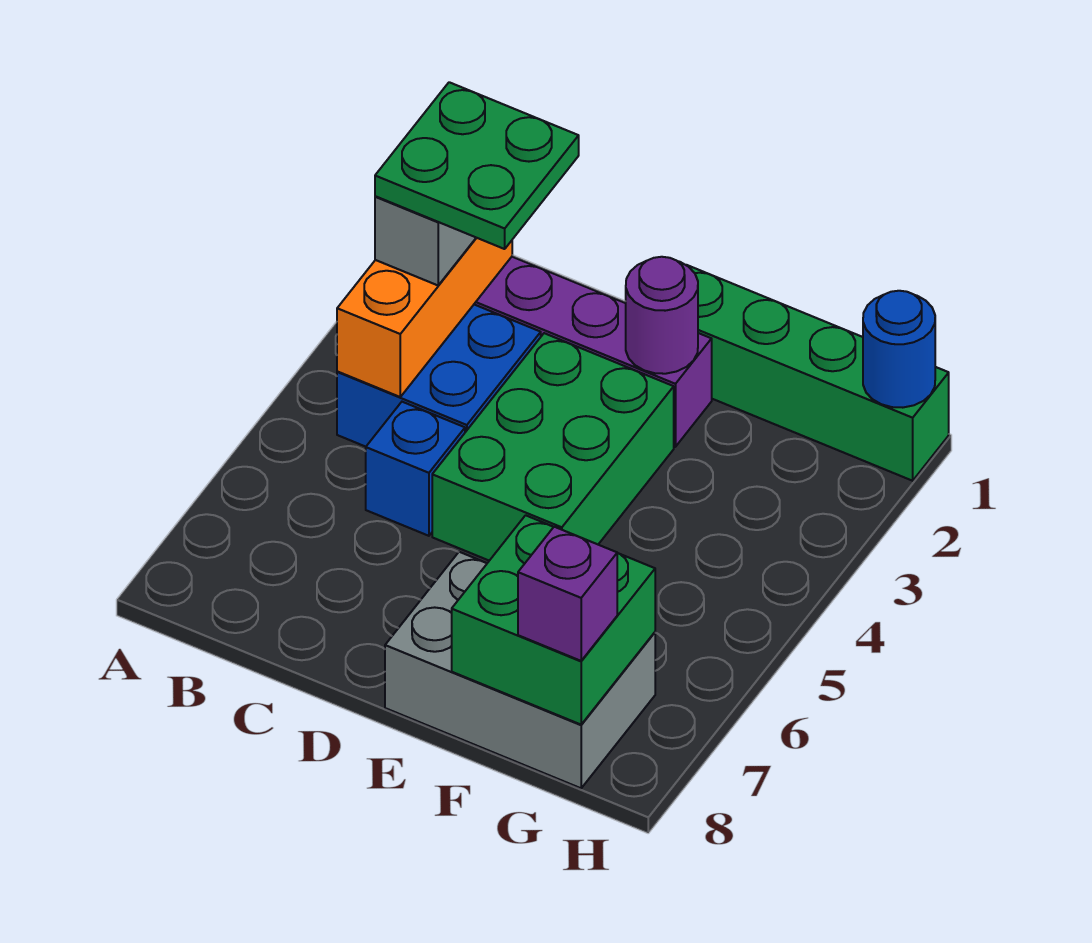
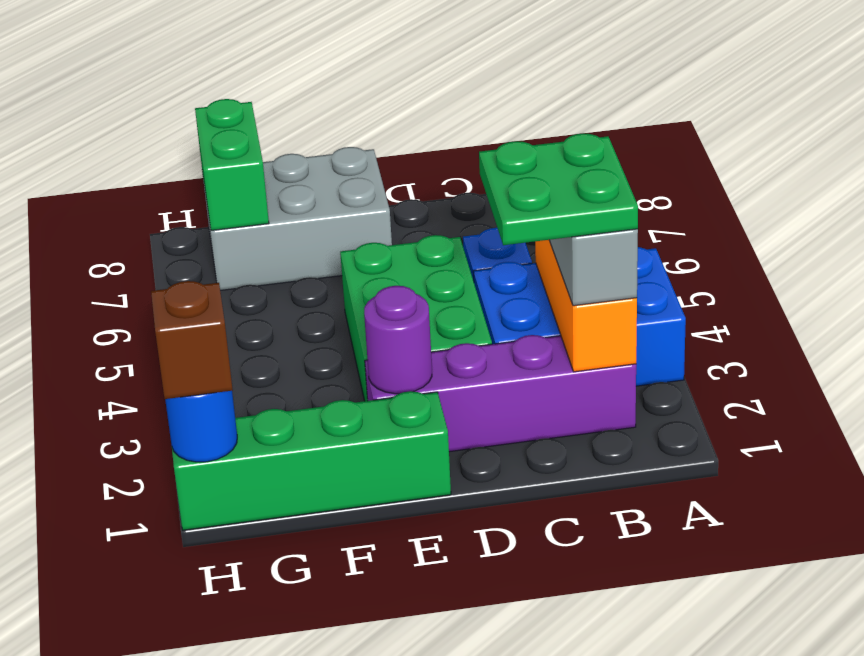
blue brick B3:C4 level 1 -> blue brick A3:C4 level 1
green brick F7:G8 level 2 -> green brick G7:G8 level 2
purple brick G8 level 3 -> none
none -> brown brick H1 level 3

